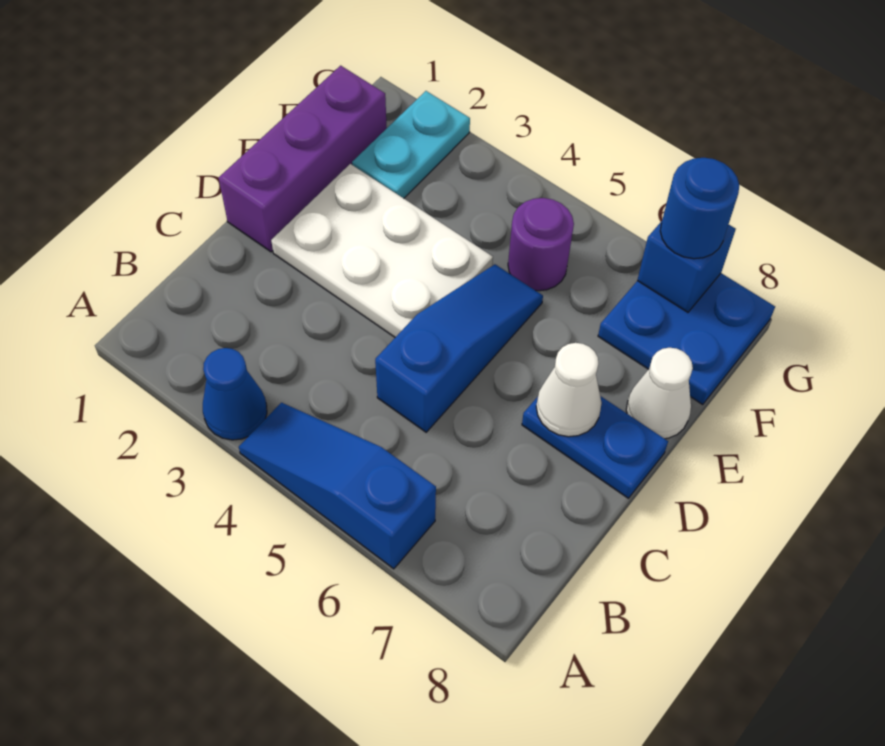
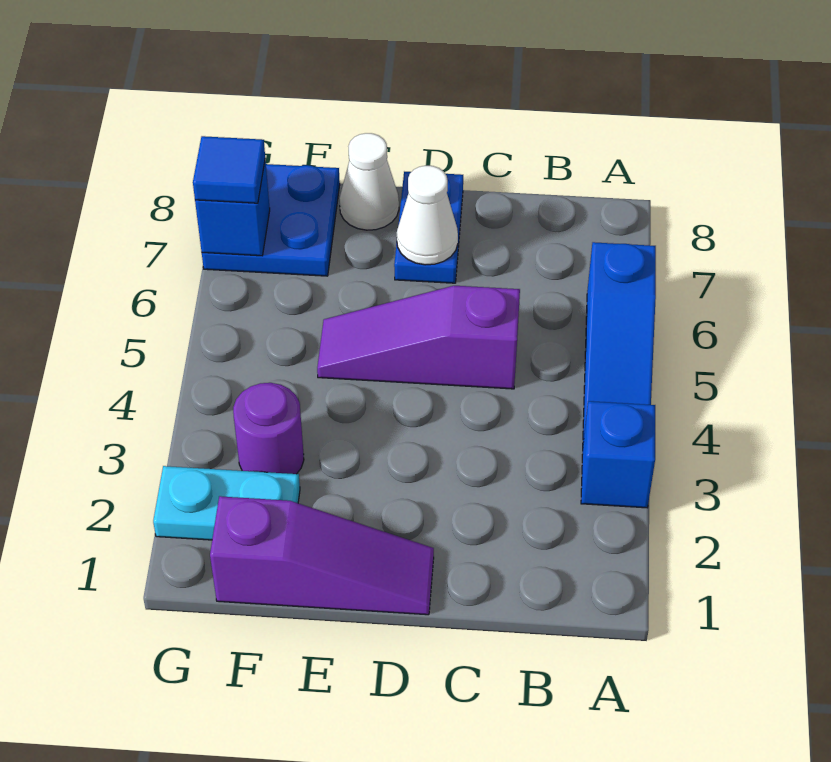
blue cone A3 level 1 -> blue brick A3 level 1
blue slope C5:E5 level 1 top C -> purple slope C5:E5 level 1 top C
purple brick D1:F1 level 1 -> purple slope D1:F1 level 1 top F
white plate D2:E4 level 1 -> none
purple round brick F5 level 1 -> purple round brick F3 level 1
blue round brick G7 level 3 -> blue tile G7 level 3

